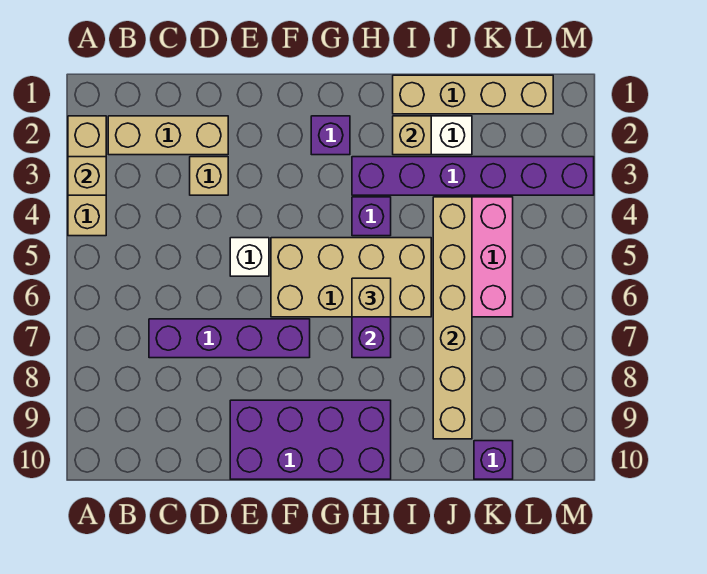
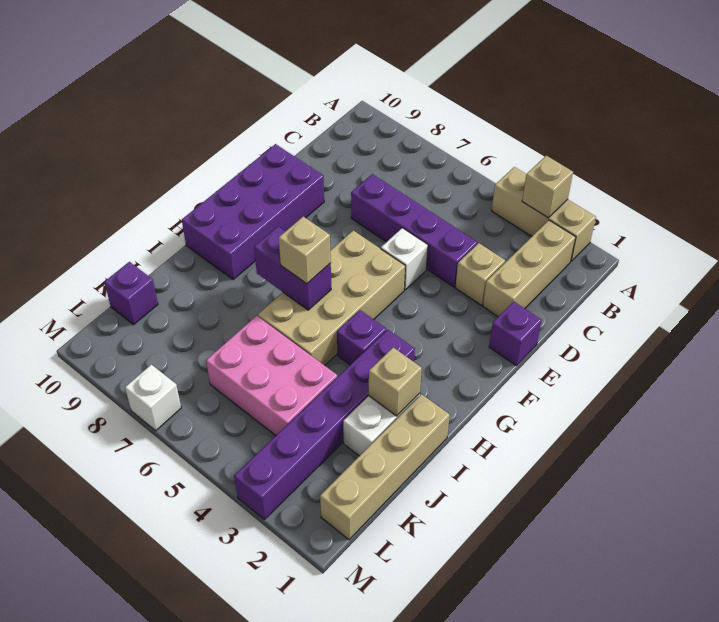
purple brick C7:F7 level 1 -> purple brick D4:D7 level 1
purple brick G2 level 1 -> purple brick E1 level 1
tan brick J4:J9 level 2 -> none
none -> white brick M7 level 1

